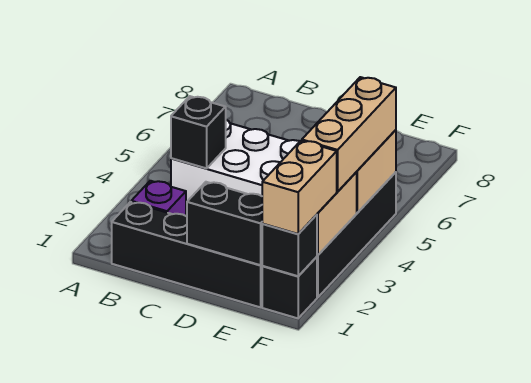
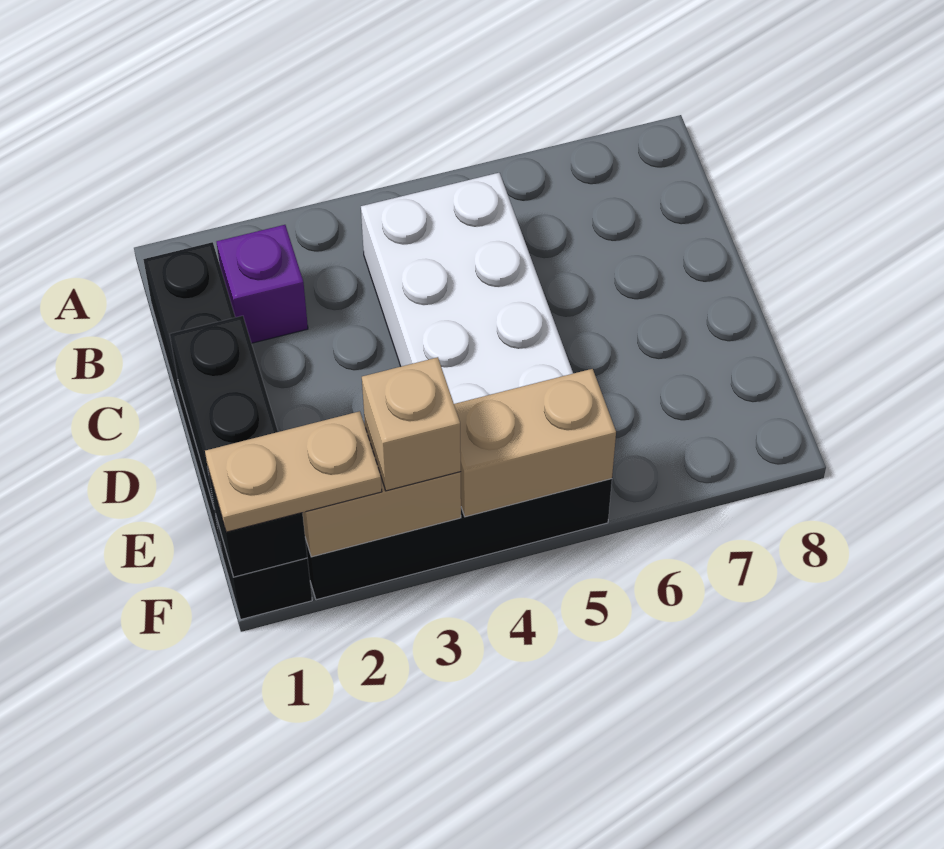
black brick B4 level 2 -> none
tan brick F1:F2 level 3 -> tan plate F1:F2 level 3
tan brick F3:F5 level 3 -> tan brick F3 level 3

